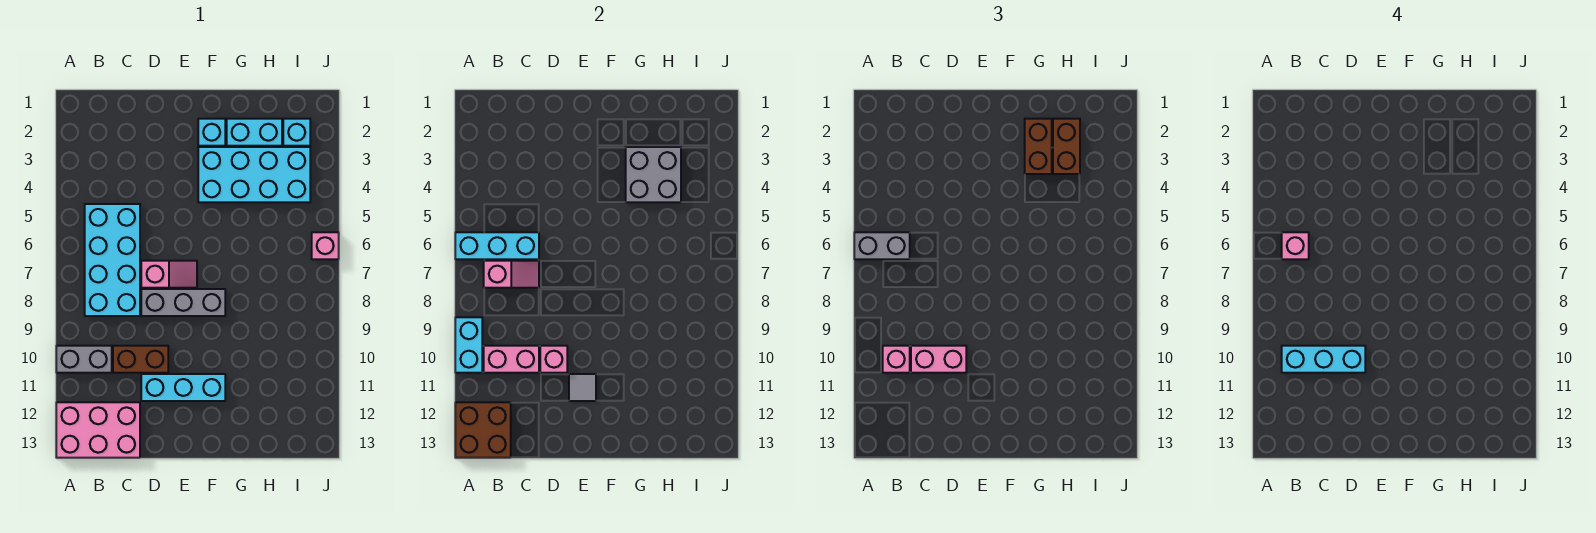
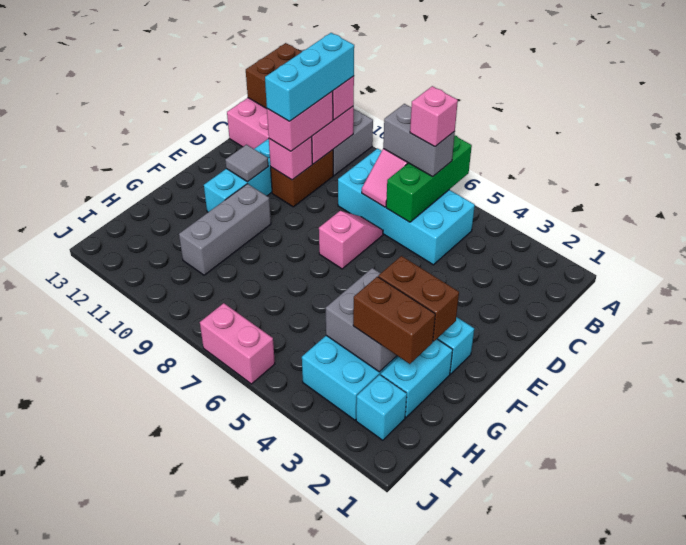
cyan brick A6:C6 level 2 -> green brick A6:C6 level 2
grey brick A6:B6 level 3 -> grey brick B6:B7 level 3
cyan brick A9:A10 level 2 -> none
pink slope D7:E7 level 1 top D -> pink slope D7:E7 level 1 top E
grey brick D8:F8 level 1 -> grey brick F10:H10 level 1
pink brick J6 level 1 -> pink brick J6:J7 level 1

